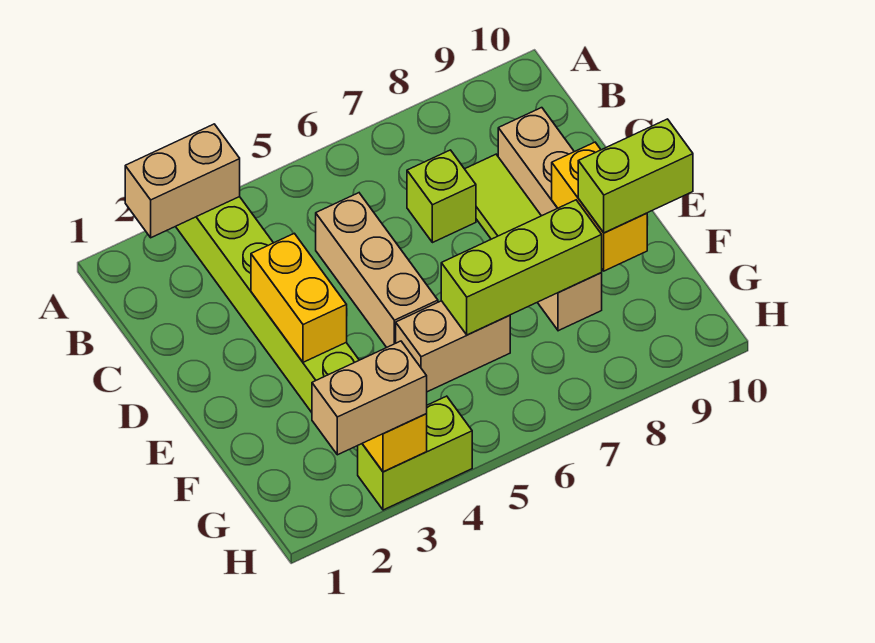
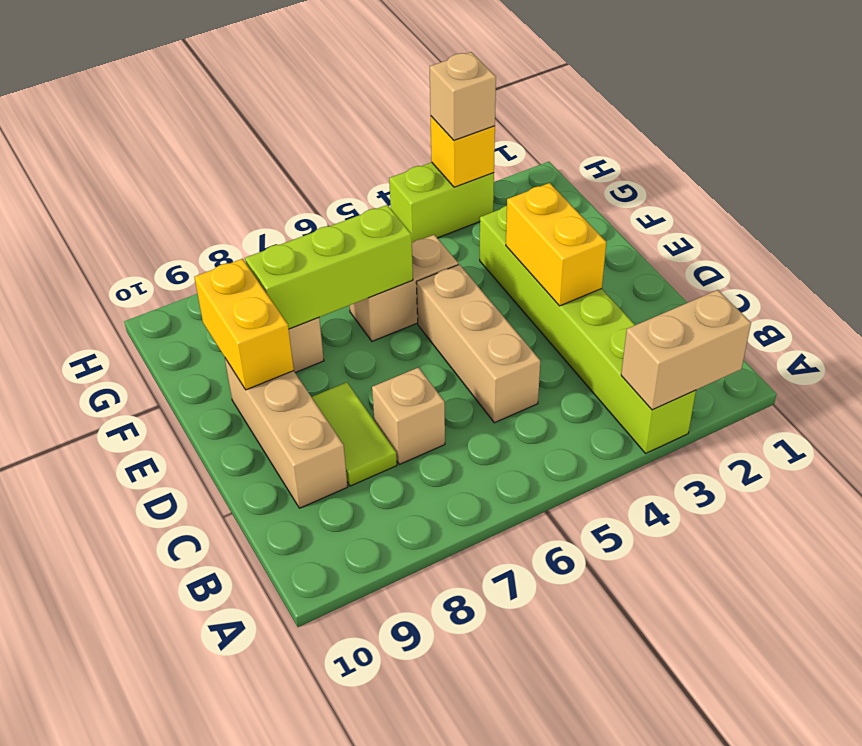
lime brick C7 level 1 -> tan brick C7 level 1
lime brick F9:F10 level 3 -> none
tan brick H2:H3 level 3 -> tan brick H3 level 3

